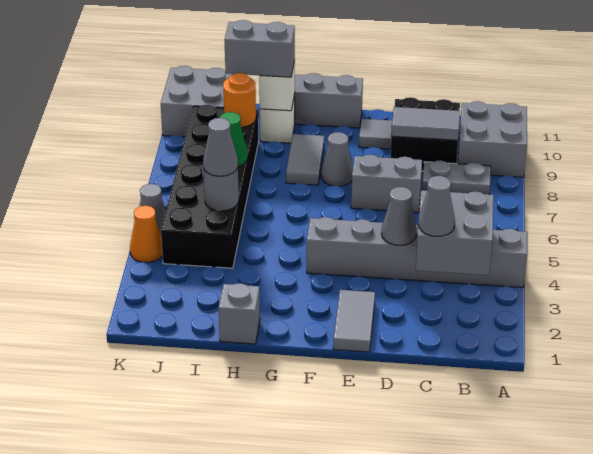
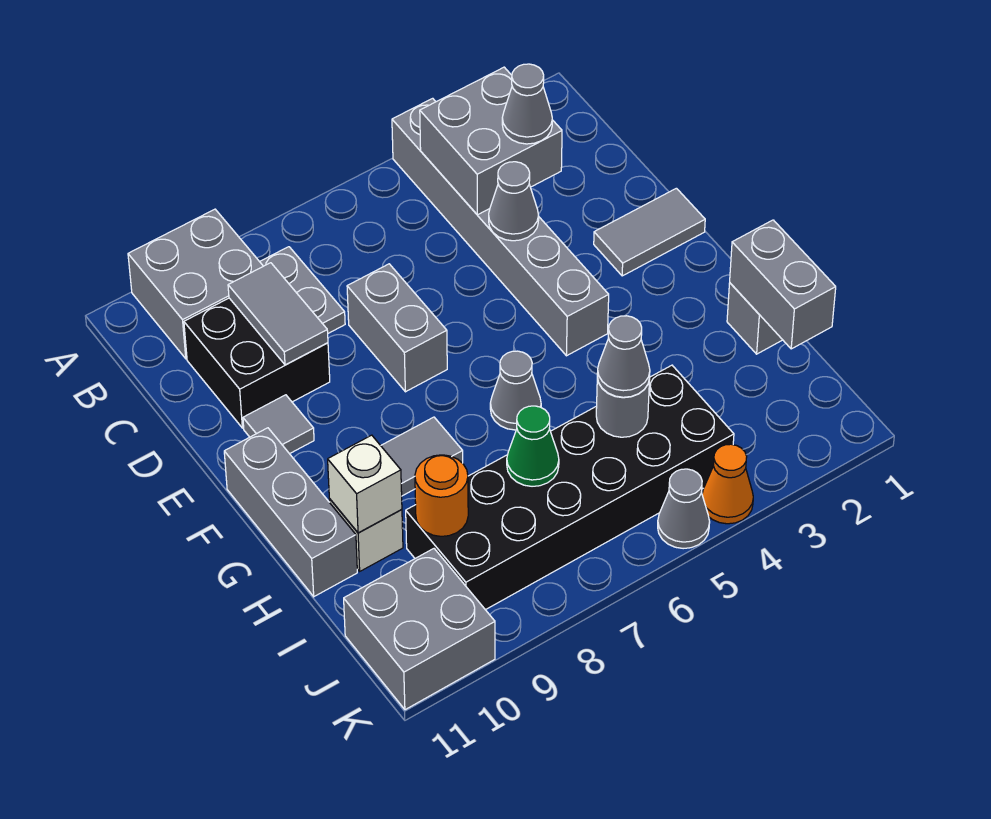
grey cone F8 level 1 -> grey cone G6 level 1
grey brick H10:I10 level 3 -> grey brick H1:I1 level 2

